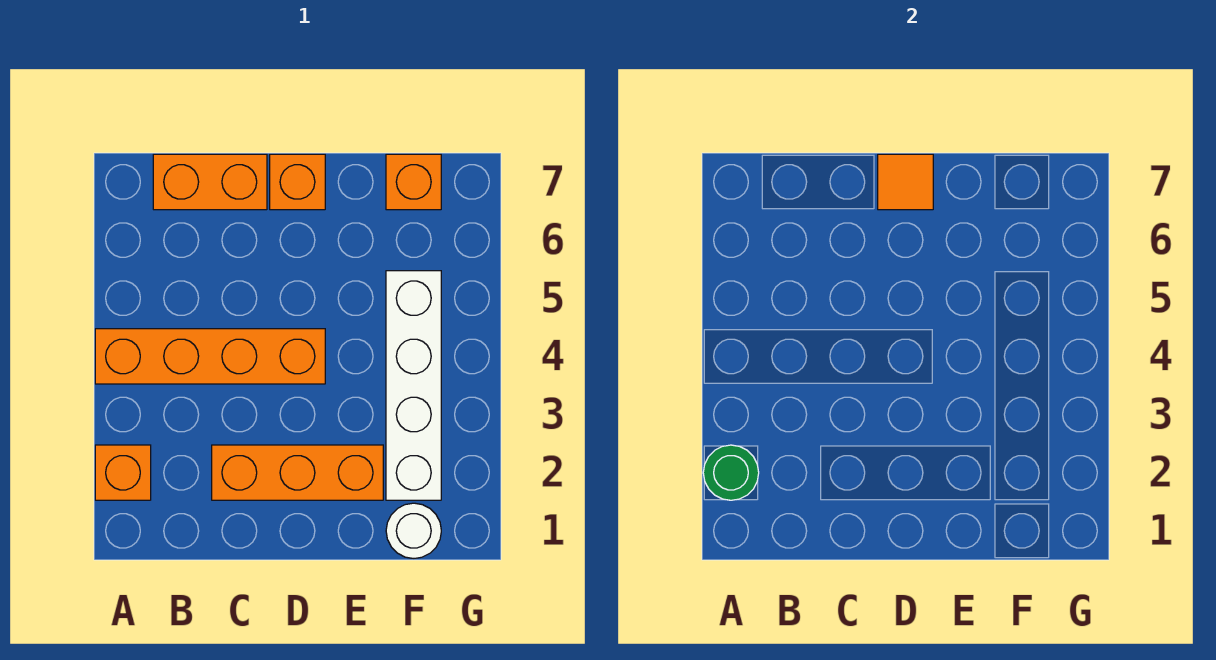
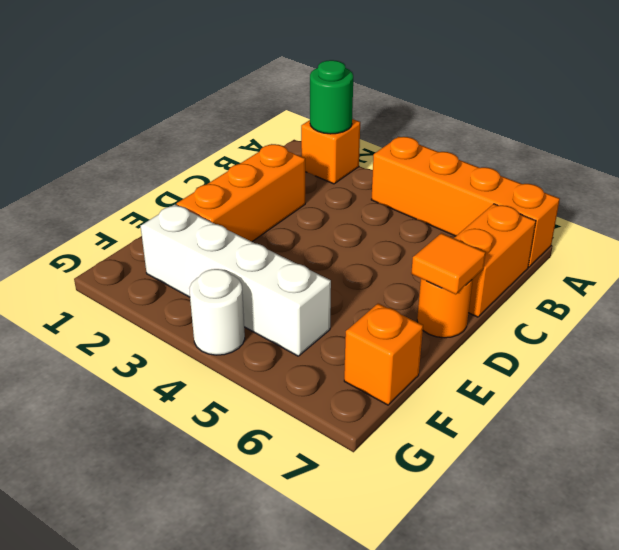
orange brick A4:D4 level 1 -> orange brick A4:A7 level 1
orange brick D7 level 1 -> orange round brick D7 level 1
white round brick F1 level 1 -> white round brick G4 level 1

